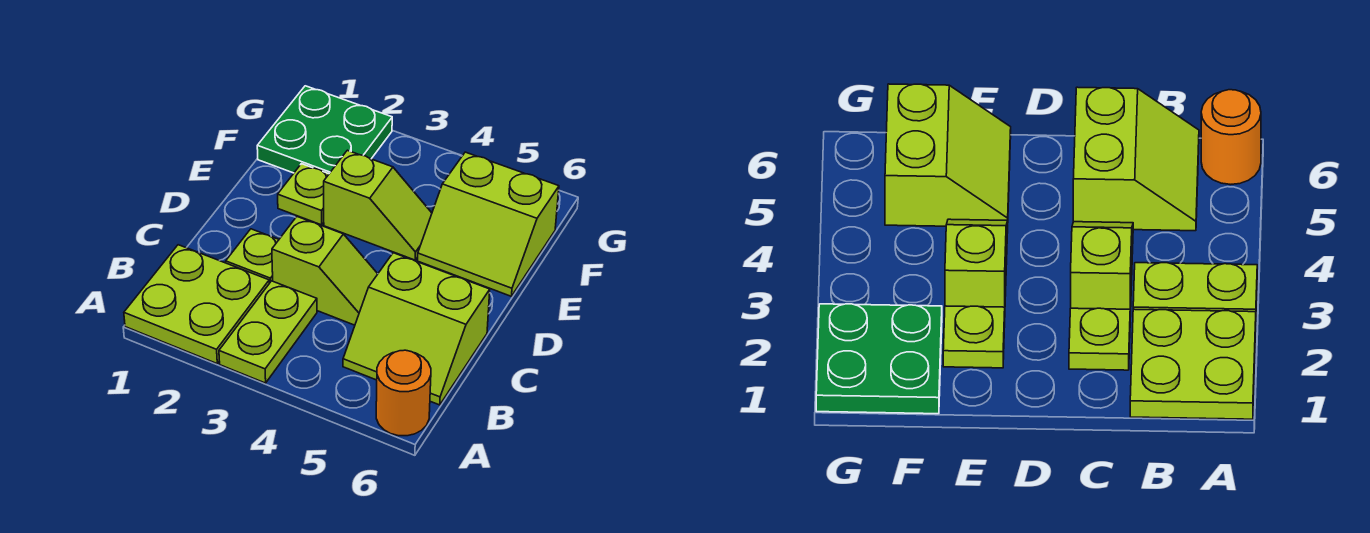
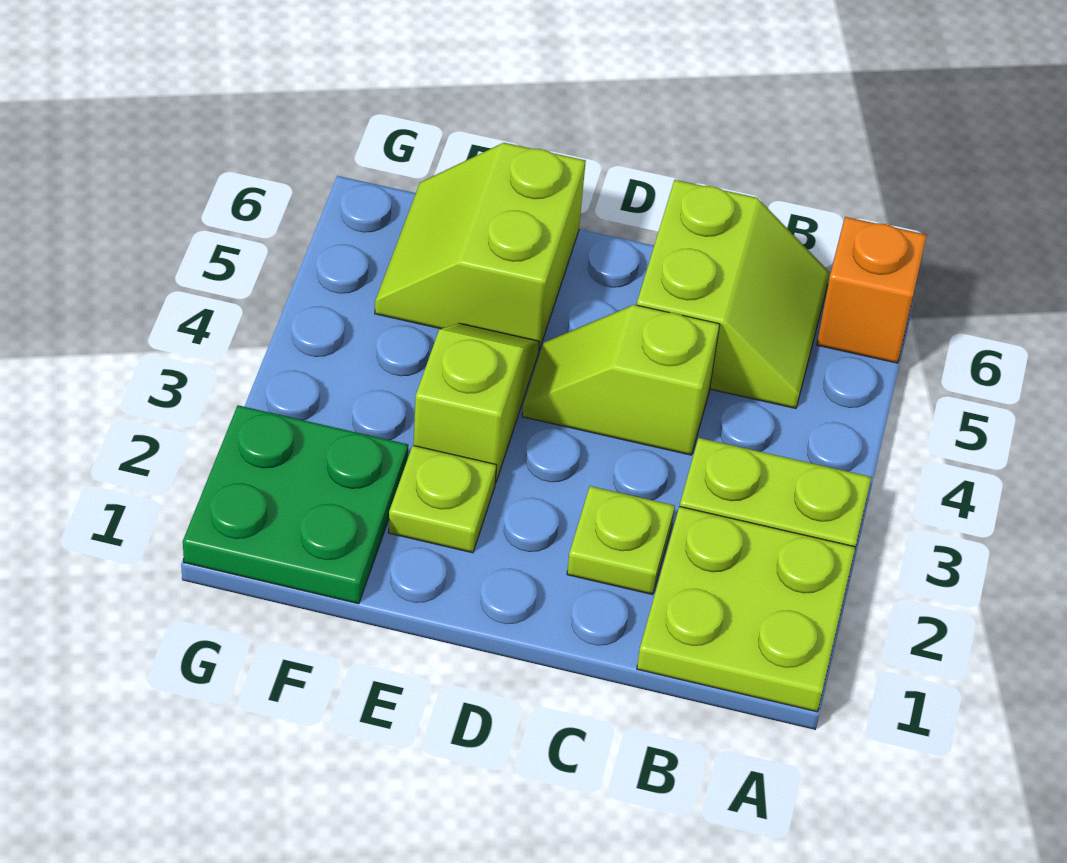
orange round brick A6 level 1 -> orange brick A6 level 1
lime slope C3:C4 level 1 top 3 -> lime slope C4:D4 level 1 top C
lime slope E5:F6 level 1 top F -> lime slope E5:F6 level 1 top E

